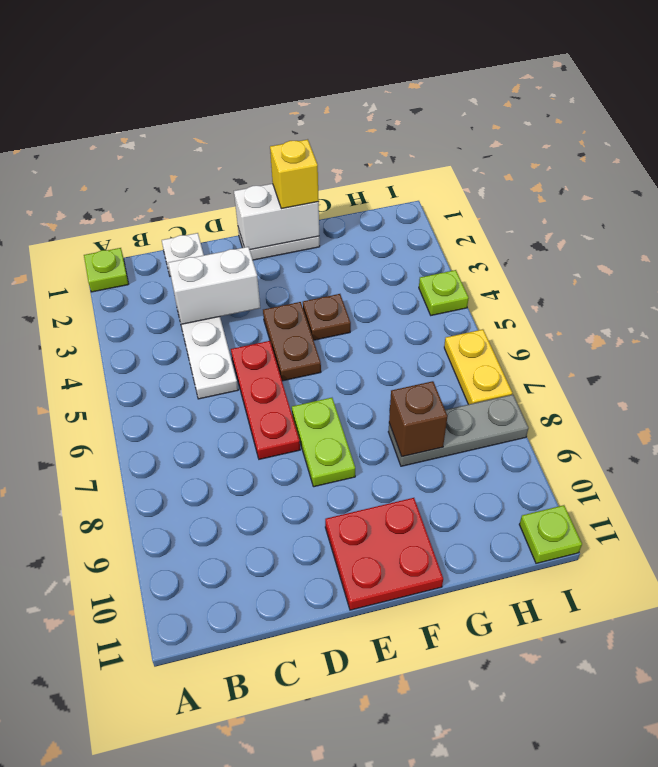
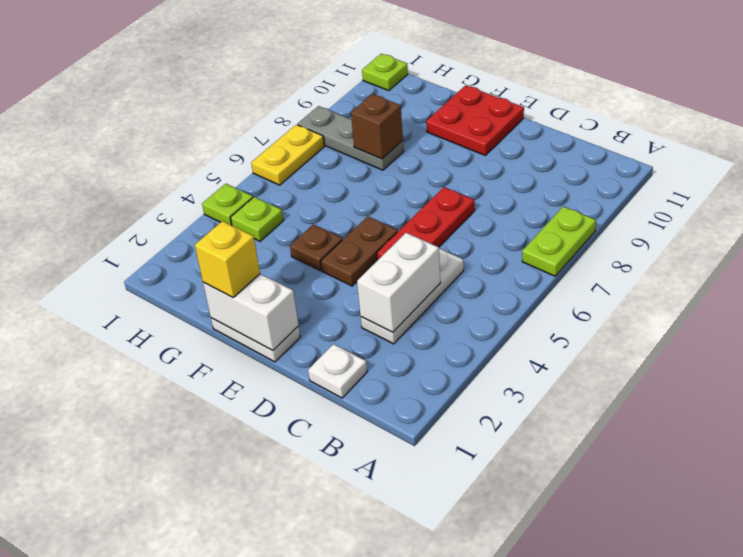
lime plate A1 level 1 -> lime plate H4 level 1
white brick C3:D3 level 2 -> white brick C3:C4 level 2
lime plate E7:E8 level 1 -> lime plate A7:A8 level 1

